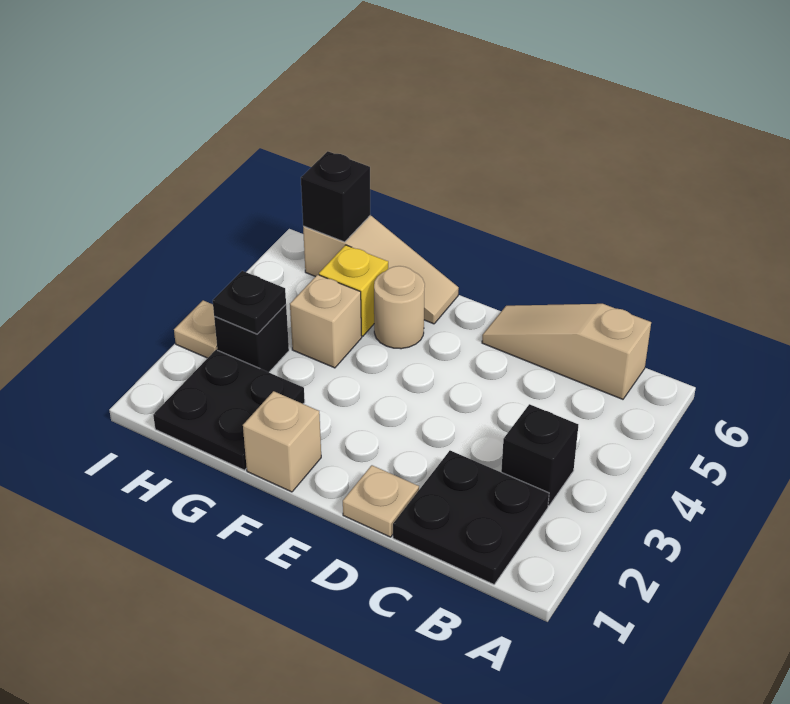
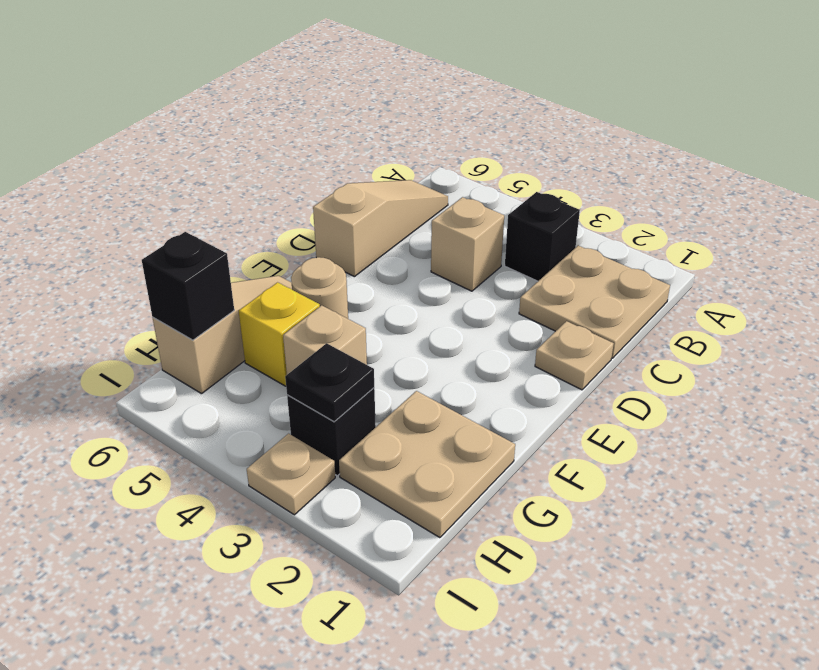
black plate B1:C2 level 1 -> tan plate B1:C2 level 1
tan slope B6:D6 level 1 top B -> tan slope B6:D6 level 1 top D
tan brick F1 level 1 -> tan brick C4 level 1
black plate G1:H2 level 1 -> tan plate G1:H2 level 1

